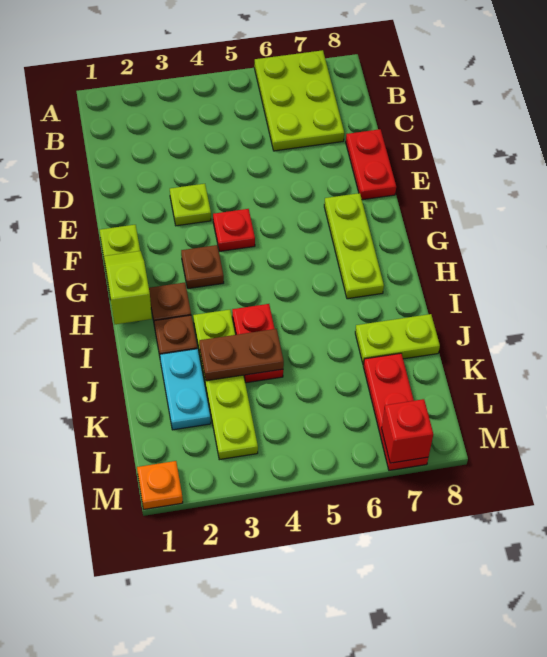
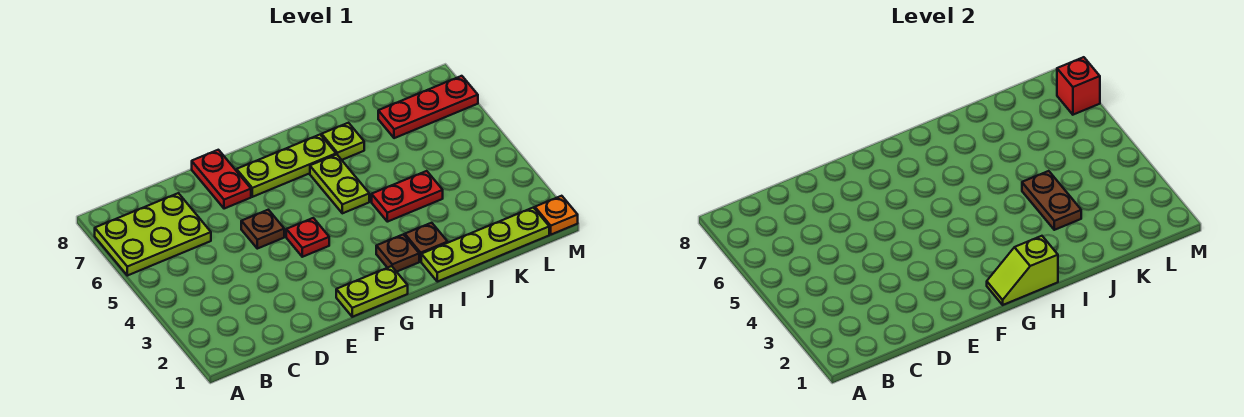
red plate D8:E8 level 1 -> red plate E7:E8 level 1
lime plate E3 level 1 -> lime plate I7 level 1
brown plate G3 level 1 -> brown plate E5 level 1
lime plate I3:L3 level 1 -> lime plate I1:L1 level 1
cyan plate J2:K2 level 1 -> none
lime plate J7:J8 level 1 -> lime plate H5:H6 level 1

